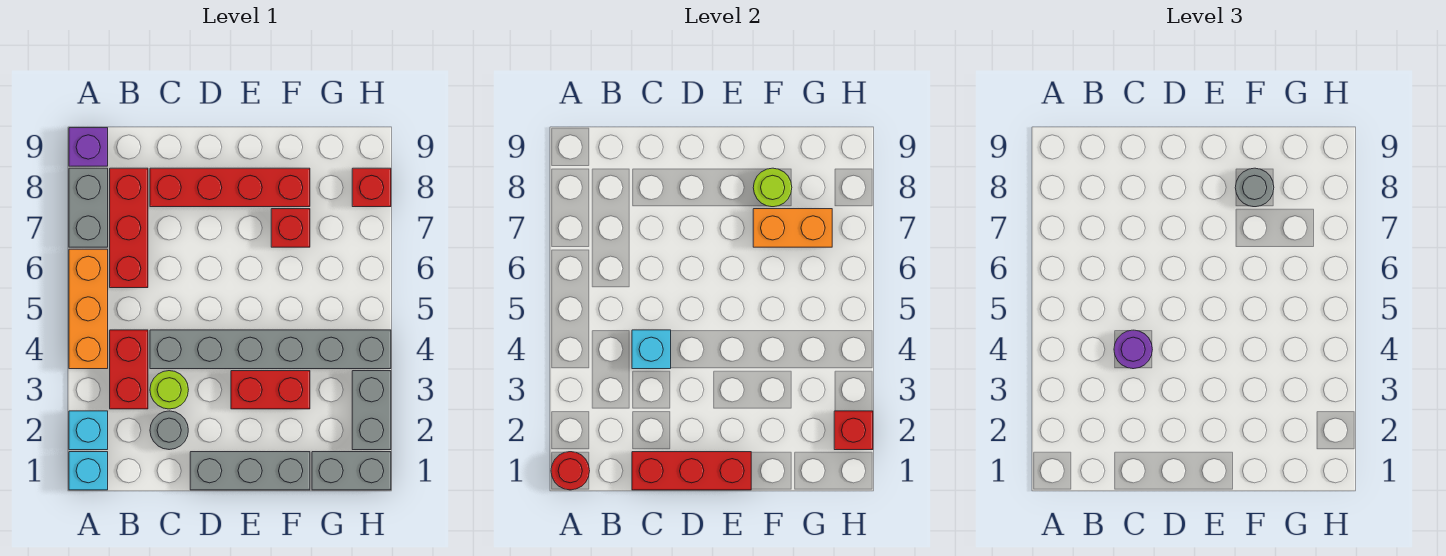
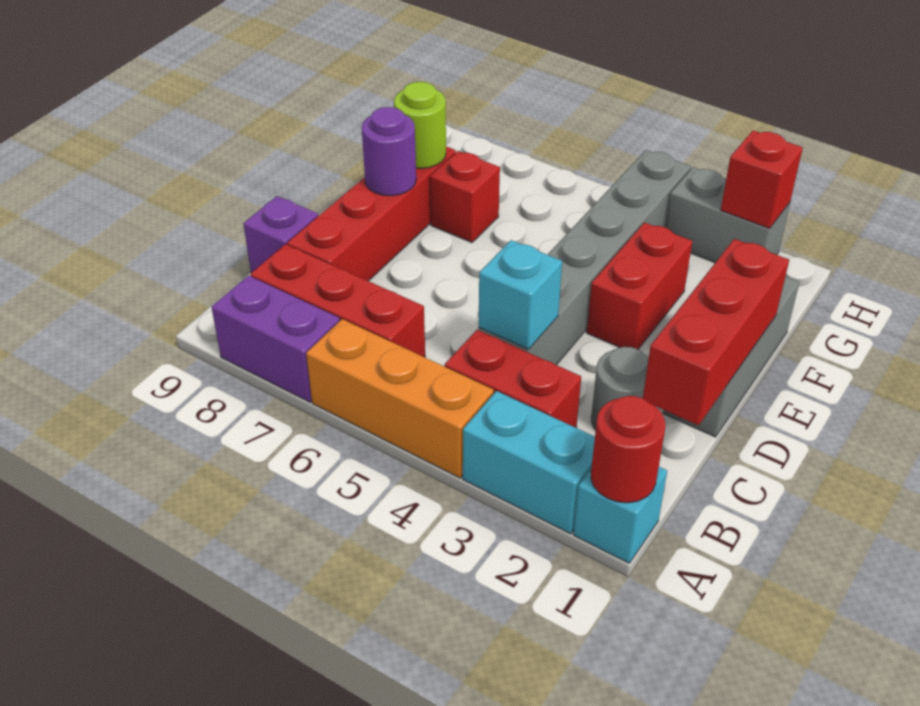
cyan brick A2 level 1 -> cyan brick A2:A3 level 1
grey brick A7:A8 level 1 -> purple brick A7:A8 level 1
purple brick A9 level 1 -> purple brick C9 level 1
lime round brick C3 level 1 -> none
purple round brick C4 level 3 -> purple round brick E8 level 2
orange brick F7:G7 level 2 -> none
grey round brick F8 level 3 -> none
grey brick G1:H1 level 1 -> none
red brick H8 level 1 -> none

